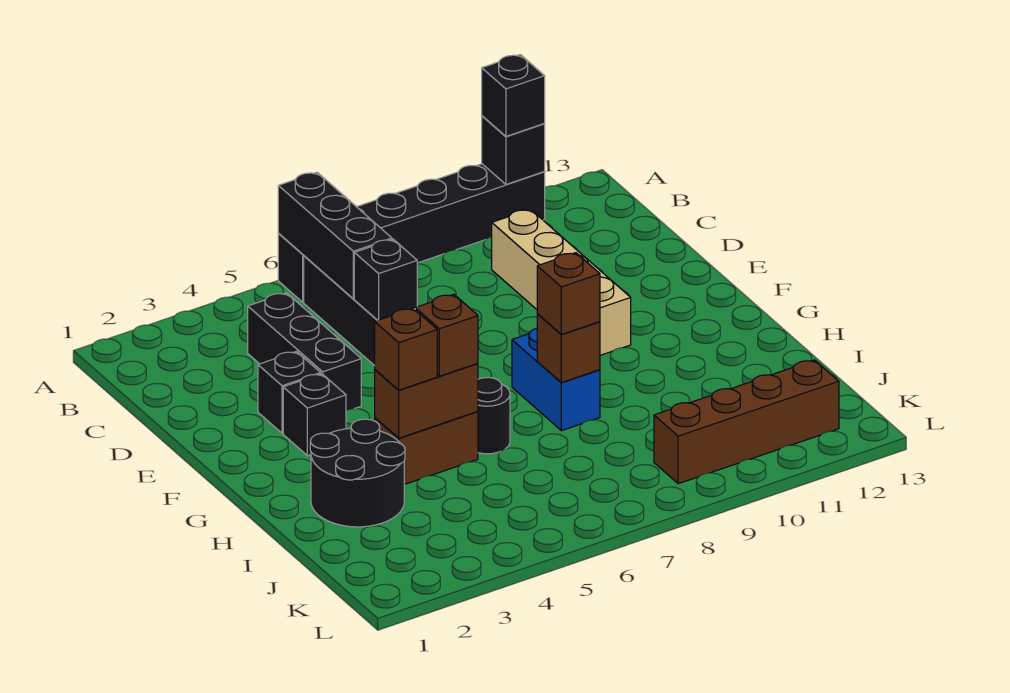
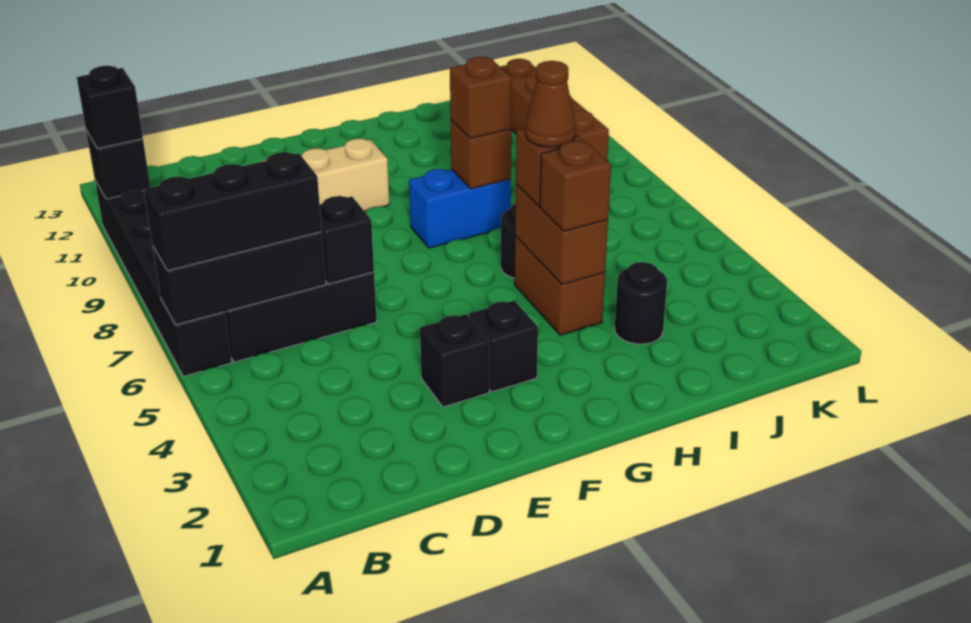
black brick C4:E4 level 1 -> black brick A6:C6 level 3
black round brick H2:I3 level 1 -> black round brick I3 level 1
none -> brown cone H5 level 4

